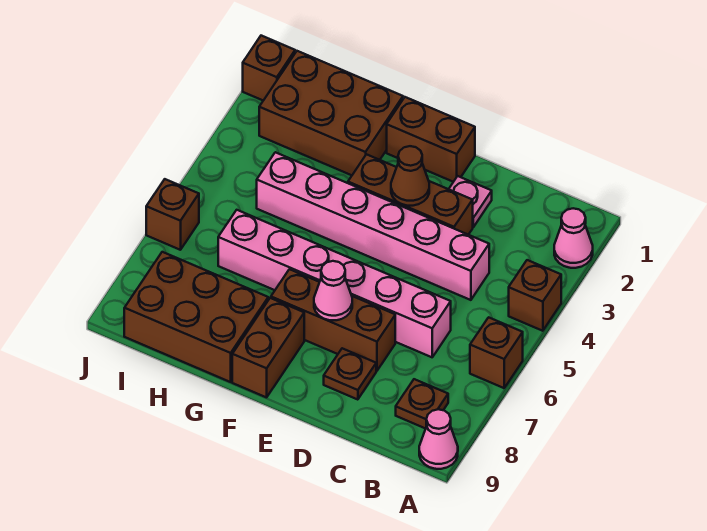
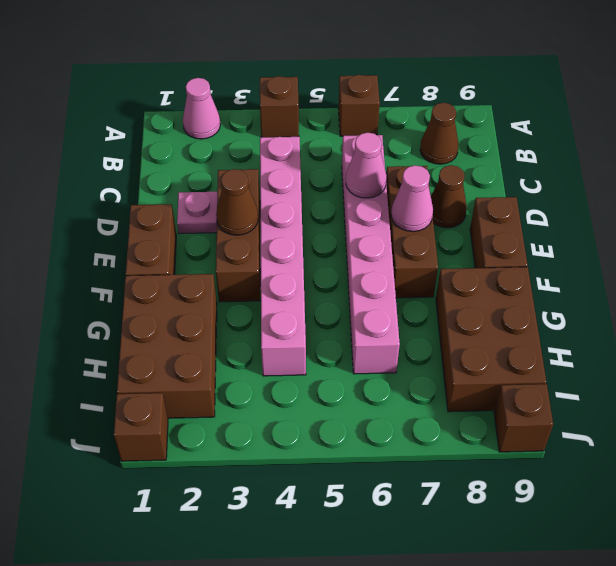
pink cone A9 level 1 -> pink cone D6 level 2
brown plate B8 level 1 -> brown cone B8 level 1
brown plate D8 level 1 -> brown cone D8 level 1
brown brick F8:F9 level 1 -> brown brick E9:F9 level 1
brown brick J6 level 1 -> brown brick J9 level 1

